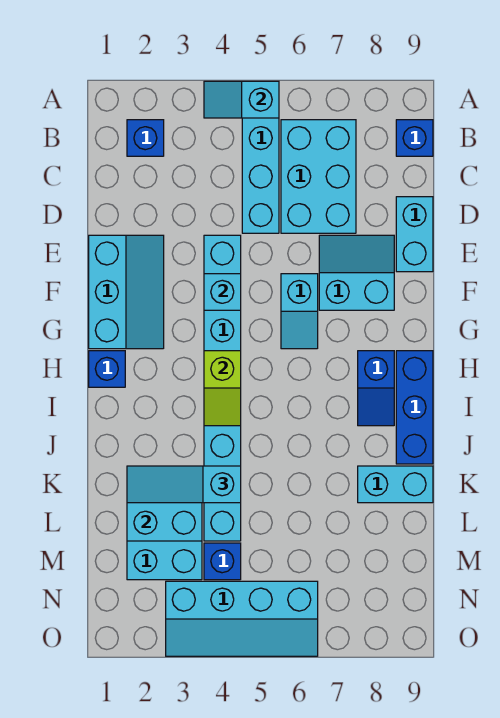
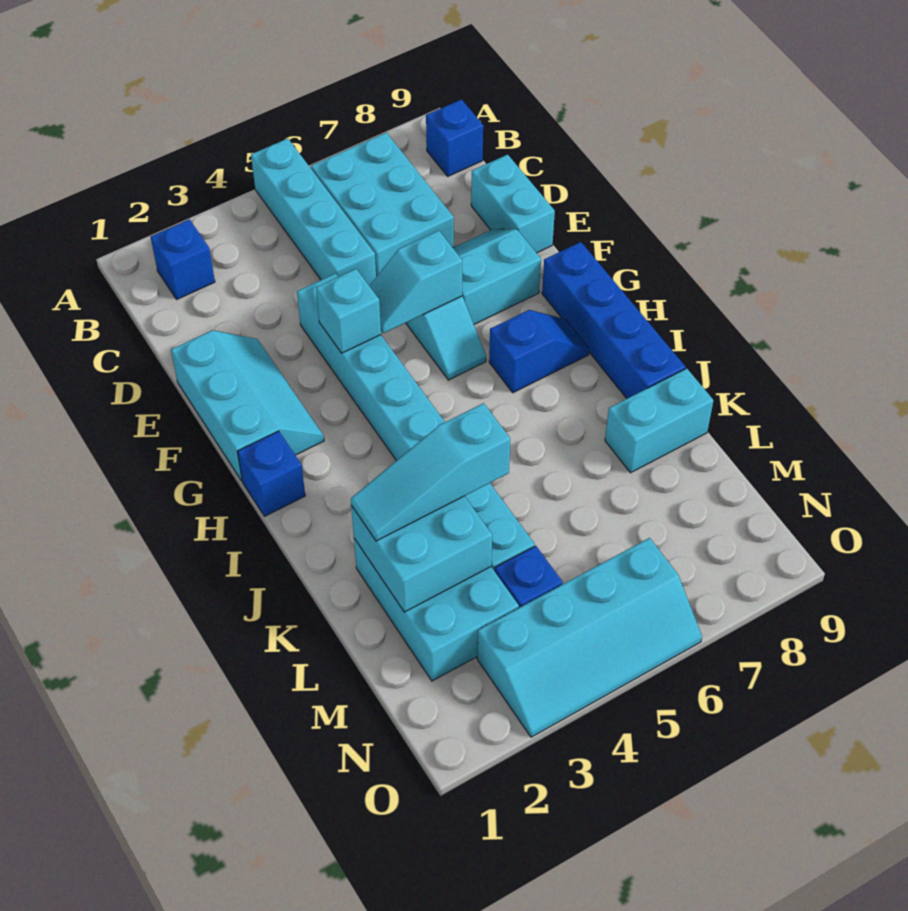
cyan slope A4:A5 level 2 top 5 -> cyan slope F5:F6 level 2 top 6
lime slope H4:I4 level 2 top H -> none
blue slope H8:I8 level 1 top H -> blue slope H7:H8 level 1 top 7
blue brick H9:J9 level 1 -> blue brick G9:J9 level 1

